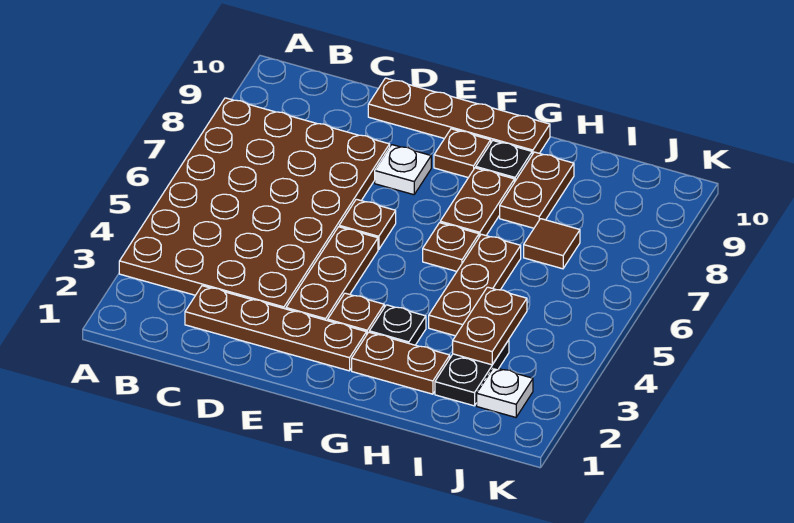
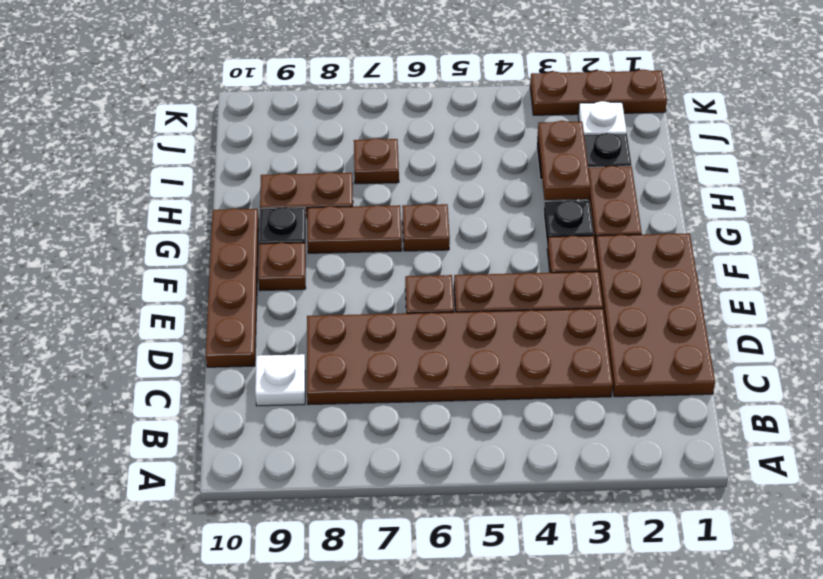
brown plate A3:D8 level 1 -> brown plate C3:D8 level 1
brown plate C2:F2 level 1 -> brown plate C1:F2 level 1
white plate E8 level 1 -> white plate C9 level 1
brown plate H4:H6 level 1 -> brown plate K1:K3 level 1
brown plate I3:I4 level 2 -> brown plate H3:I3 level 2
brown tile I7 level 1 -> brown plate I7 level 1

